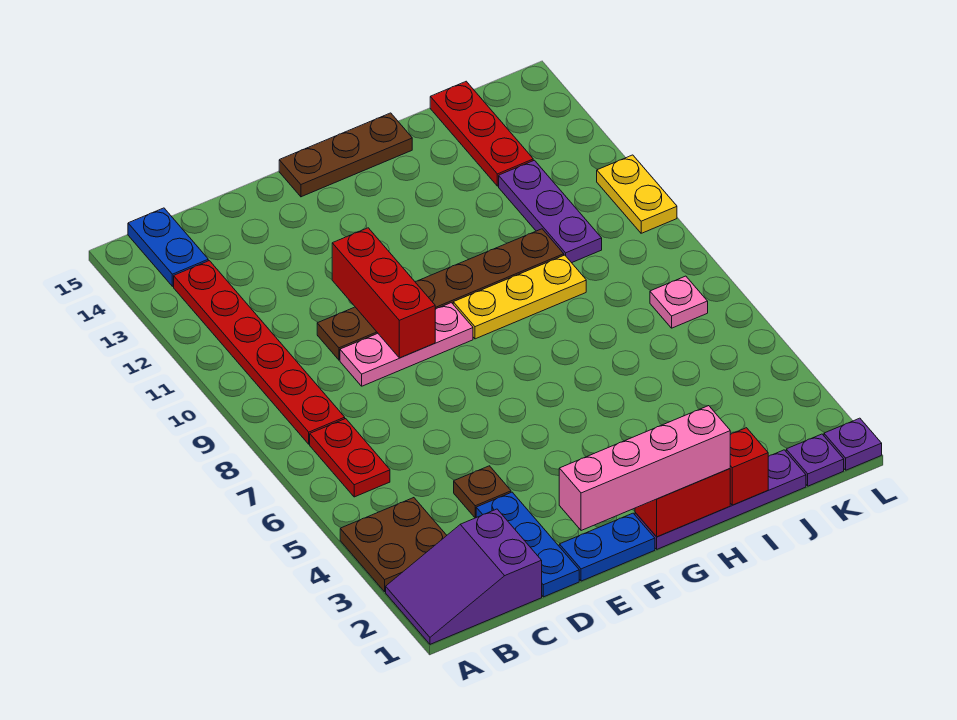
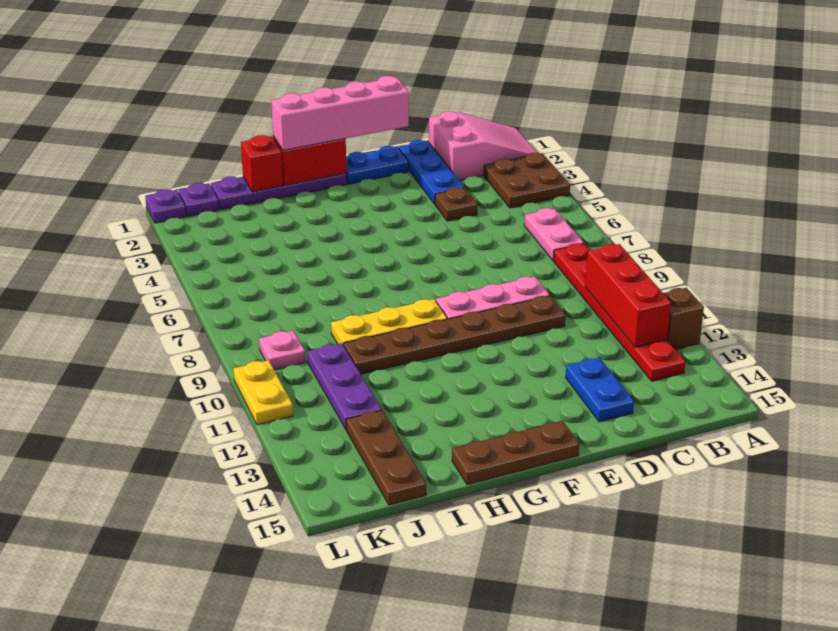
purple slope A1:C2 level 1 top C -> pink slope A1:C2 level 1 top C
none -> brown brick A12 level 1
red plate B6:B7 level 1 -> pink plate B6:B7 level 1
blue plate B14:B15 level 1 -> blue plate D13:D14 level 1
red brick E9:E11 level 2 -> red brick B10:B12 level 2
red plate J13:J15 level 1 -> brown plate J13:J15 level 1
pink plate K7 level 1 -> pink plate K9 level 1

